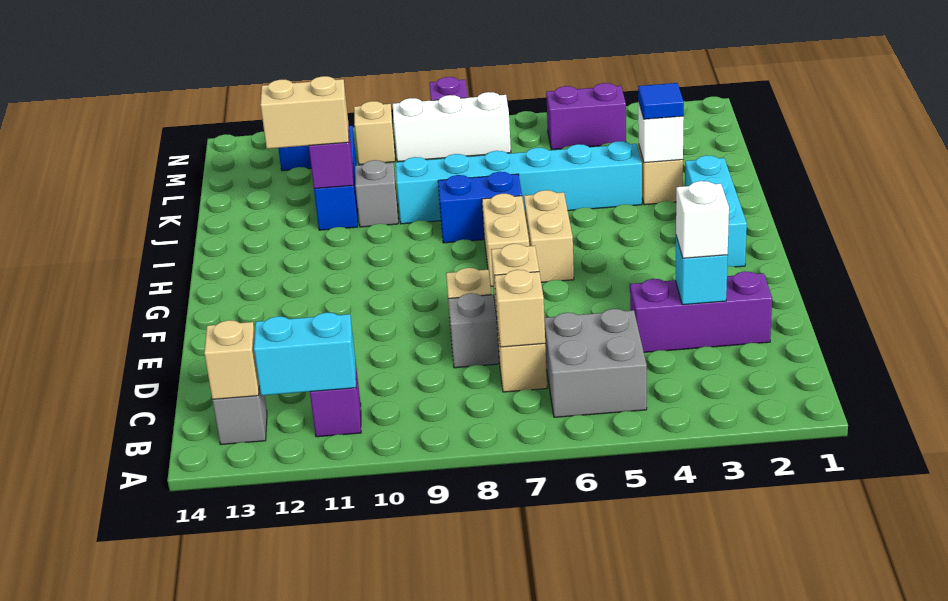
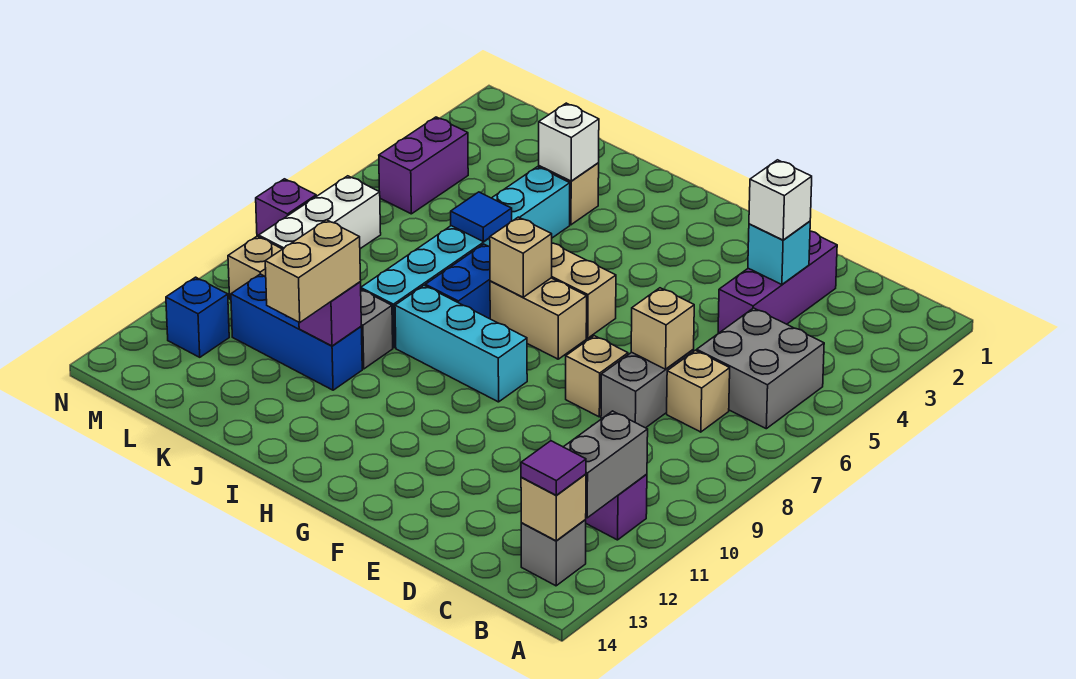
cyan brick B11:B12 level 2 -> grey brick B11:B12 level 2
none -> purple tile B13 level 3
tan brick C7 level 2 -> tan brick H7 level 2
cyan brick G2:I2 level 1 -> cyan brick G9:I9 level 1
blue tile J3 level 3 -> blue tile J6 level 2

